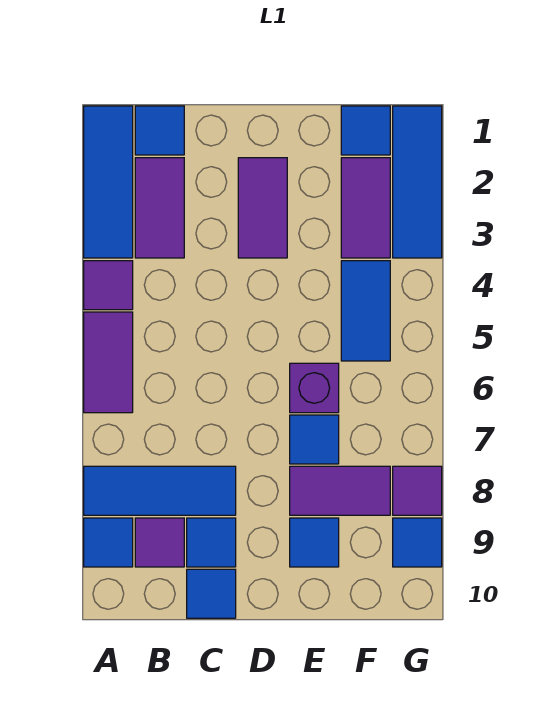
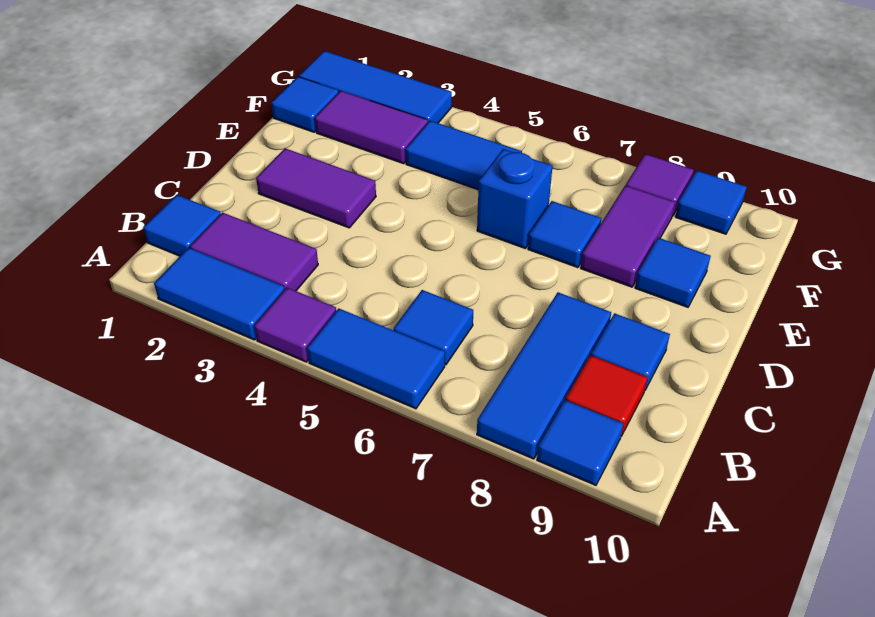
blue tile A1:A3 level 1 -> blue tile A2:A3 level 1
purple tile A5:A6 level 1 -> blue tile A5:A6 level 1
purple tile B9 level 1 -> red tile B9 level 1
blue tile C10 level 1 -> blue tile B6 level 1
purple brick E6 level 1 -> blue brick E6 level 1

